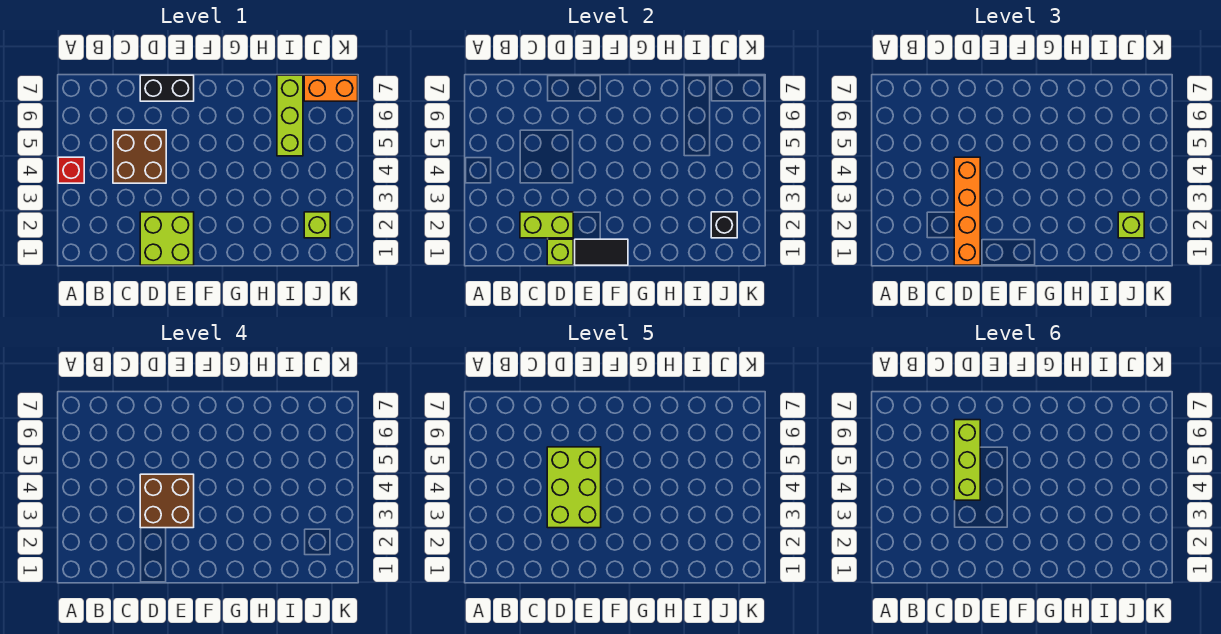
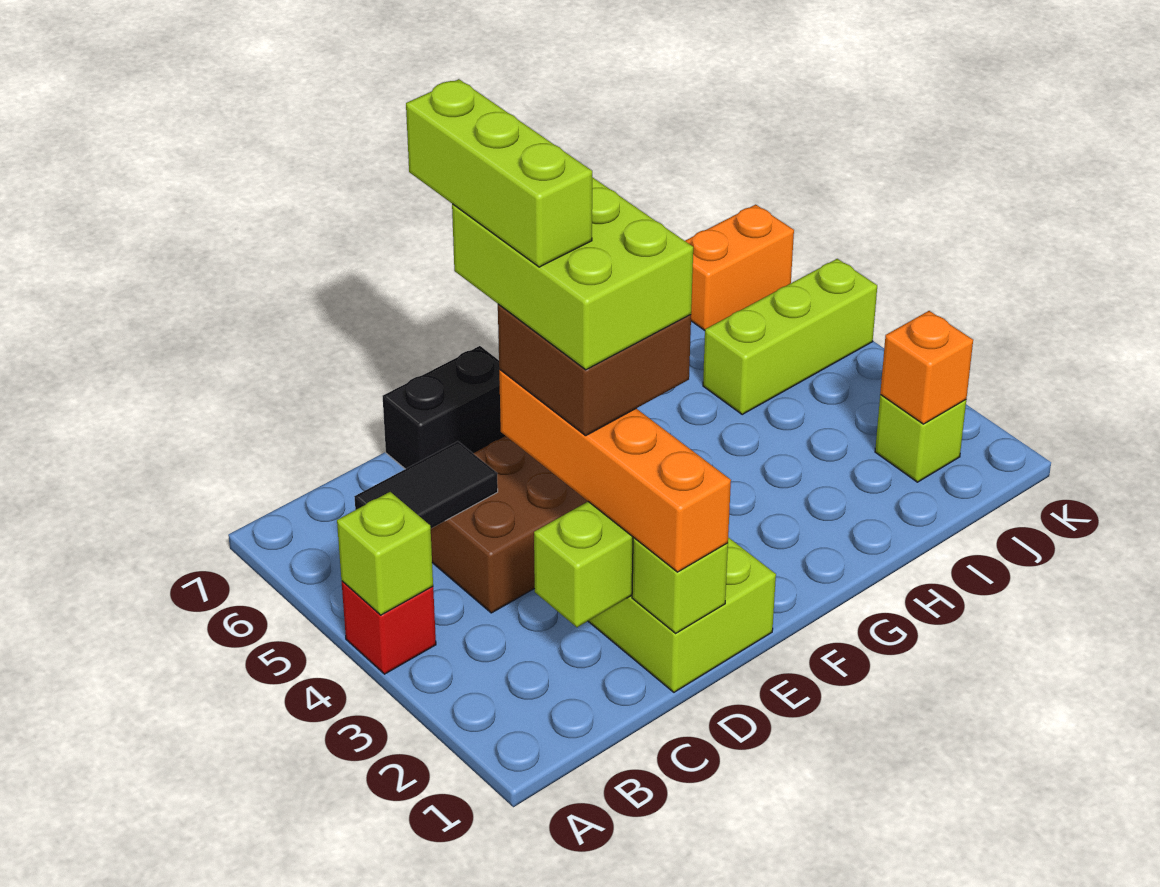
black tile E1:F1 level 2 -> black tile B5:C5 level 2
lime brick I5:I7 level 1 -> lime brick I5:K5 level 1
black brick J2 level 2 -> orange brick J2 level 2
lime brick J2 level 3 -> lime brick A4 level 2

